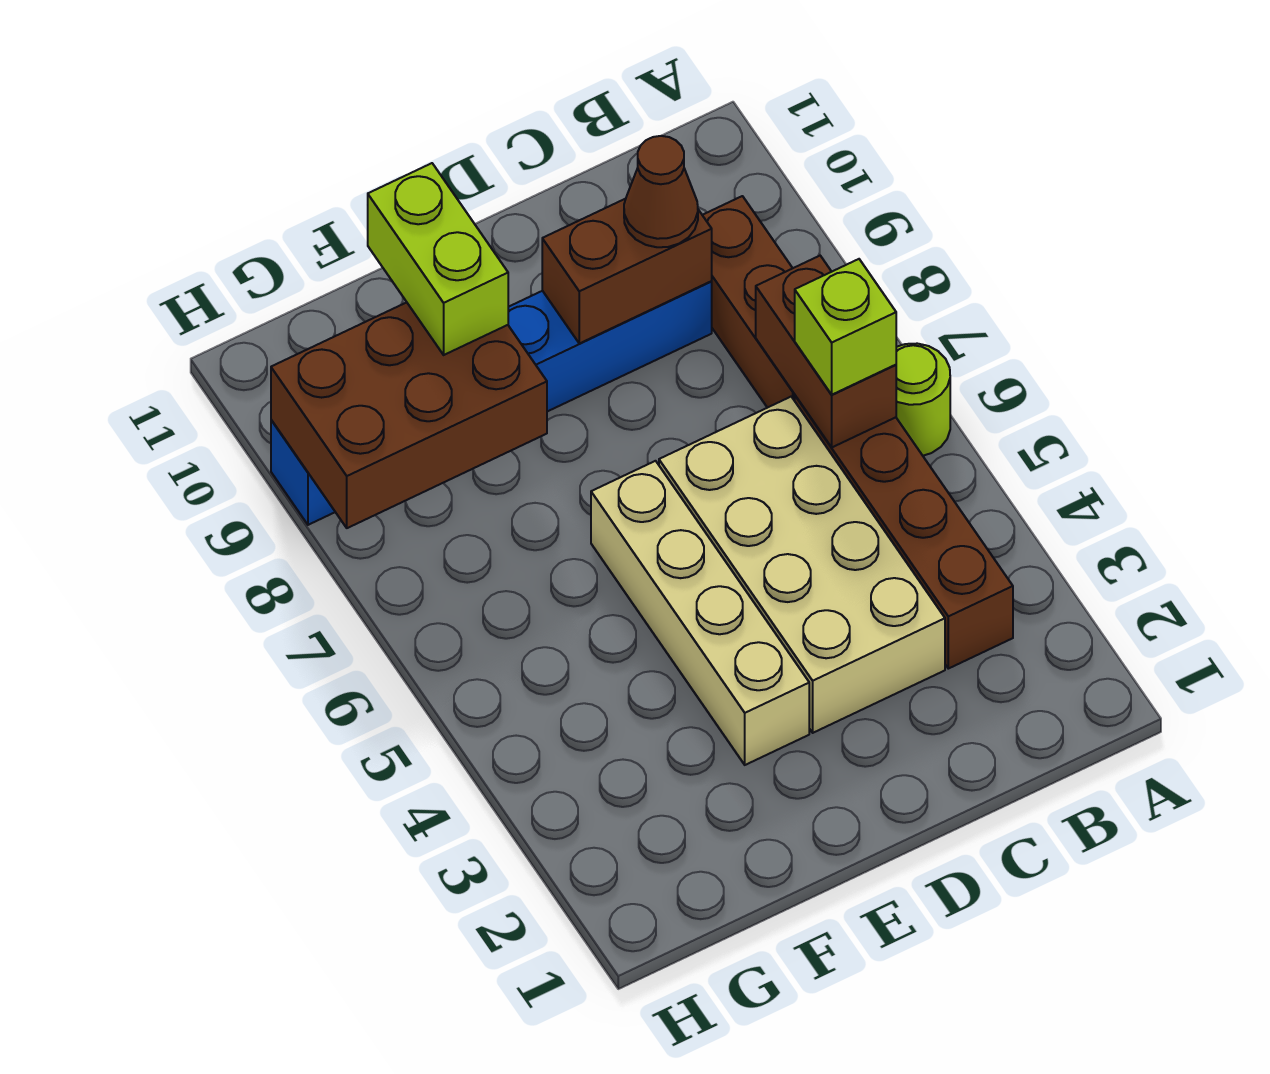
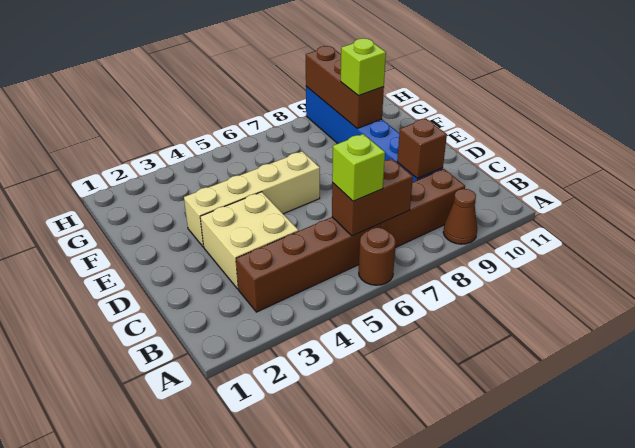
lime round brick A6 level 1 -> brown round brick A6 level 1
tan brick C3:D6 level 1 -> tan brick C3:D4 level 1
brown brick C9:D9 level 2 -> brown brick C9 level 2
brown cone C9 level 3 -> brown cone A9 level 1
brown brick F8:H9 level 2 -> brown brick F9:H9 level 2
lime brick F9:F10 level 3 -> lime brick F9 level 3

